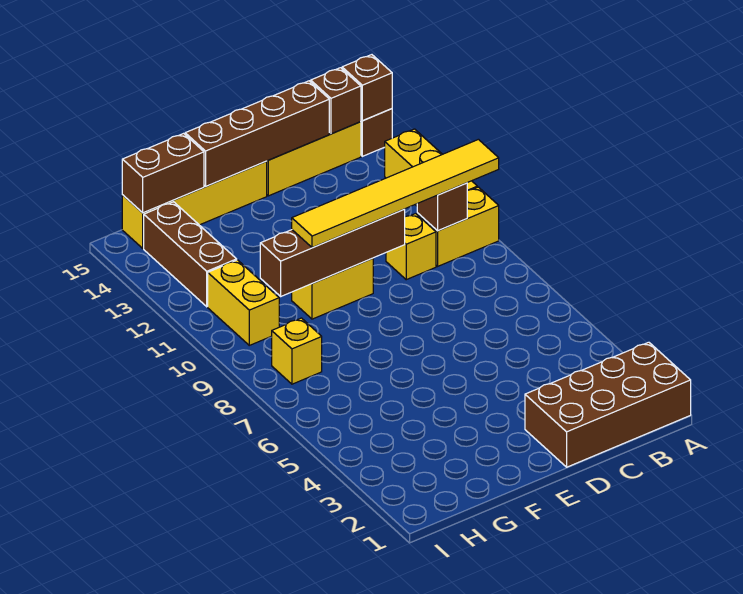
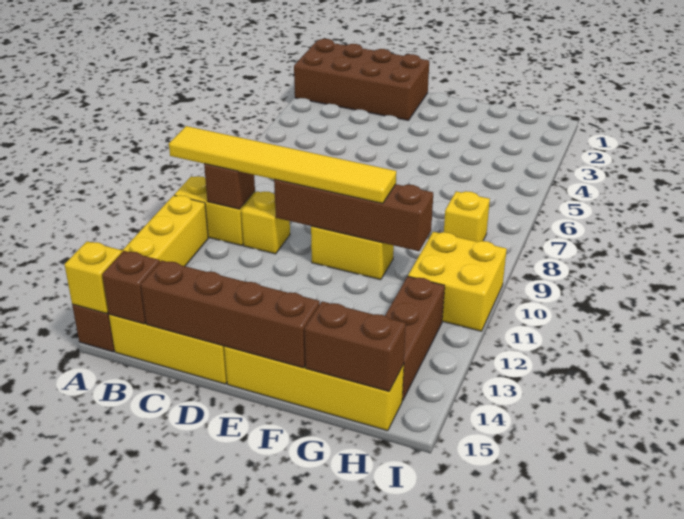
brown brick A15 level 2 -> yellow brick A15 level 2
yellow brick H10:H11 level 1 -> yellow brick H10:I11 level 1

